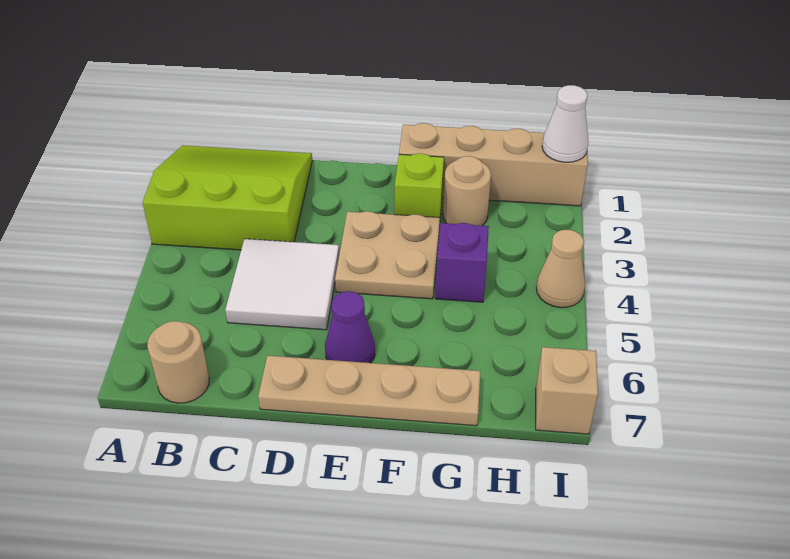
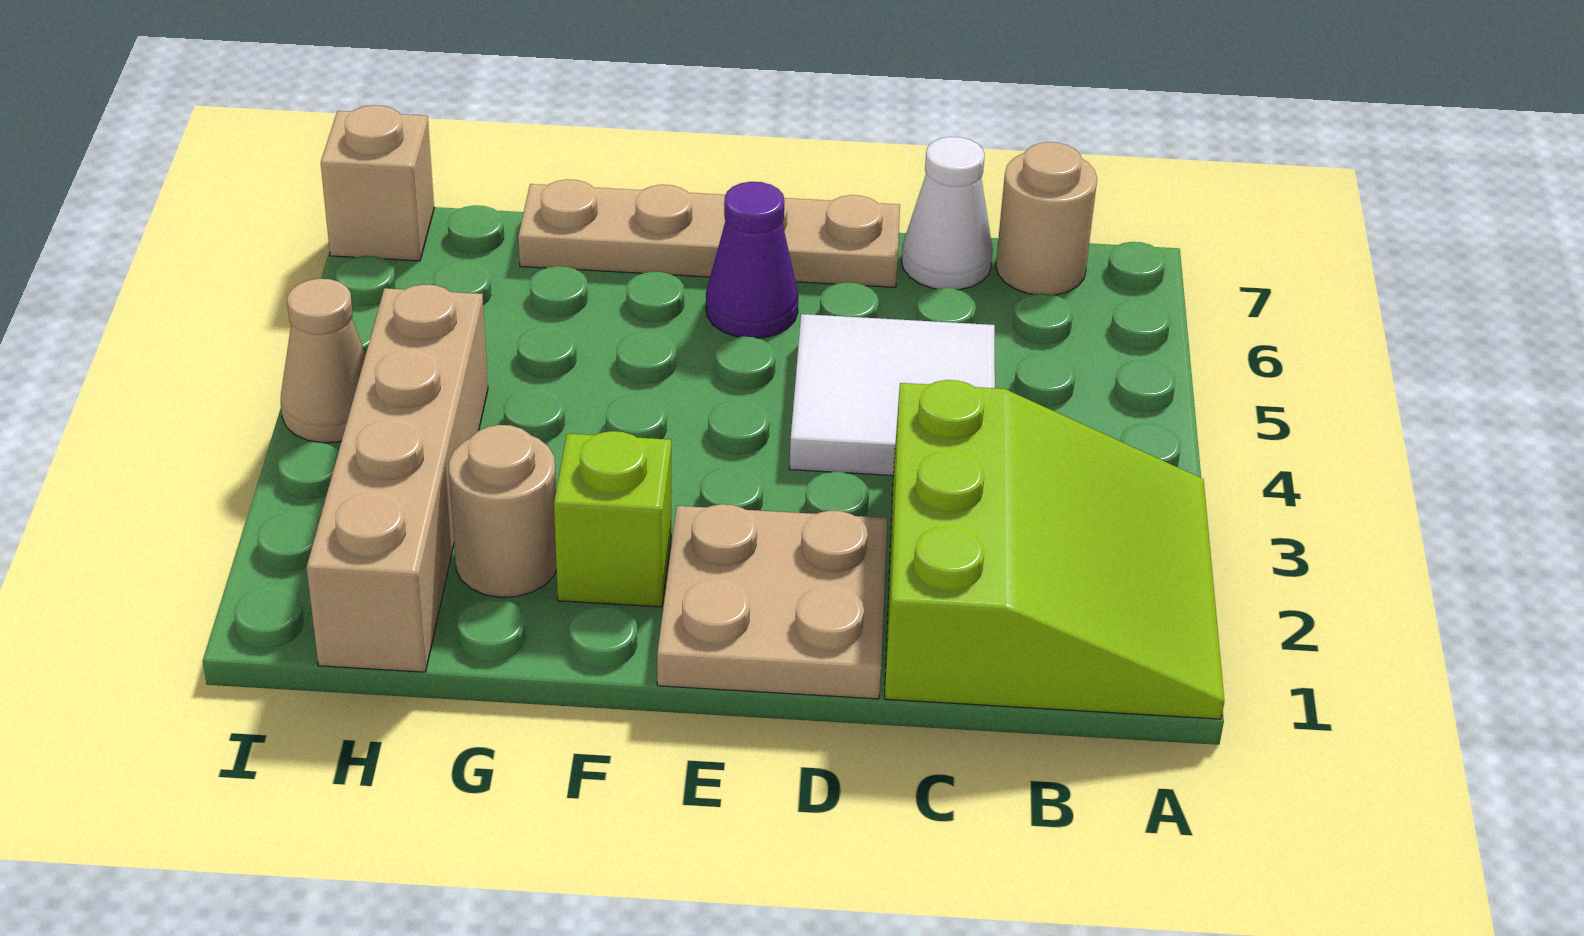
lime slope A1:C3 level 1 top 3 -> lime slope A1:C3 level 1 top C
tan plate E3:F4 level 1 -> tan plate D1:E2 level 1
tan brick F1:I1 level 1 -> tan brick H1:H4 level 1
purple brick G4 level 1 -> none
white cone I1 level 2 -> white cone C7 level 1

